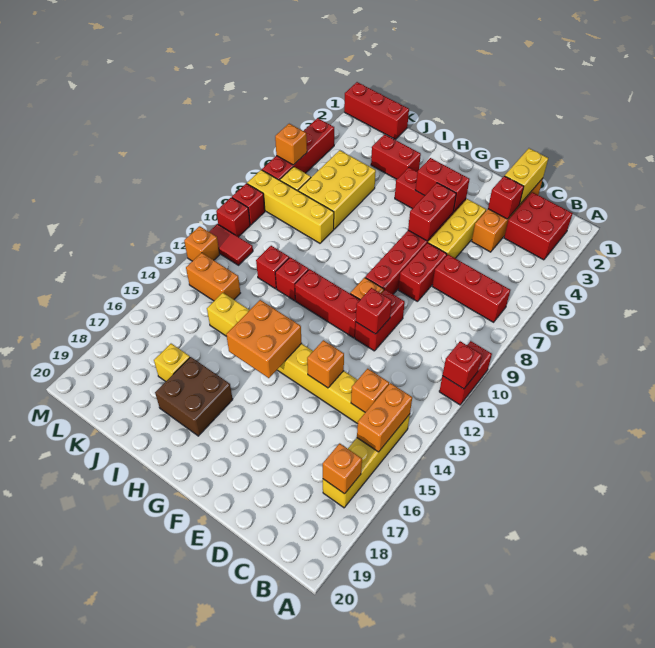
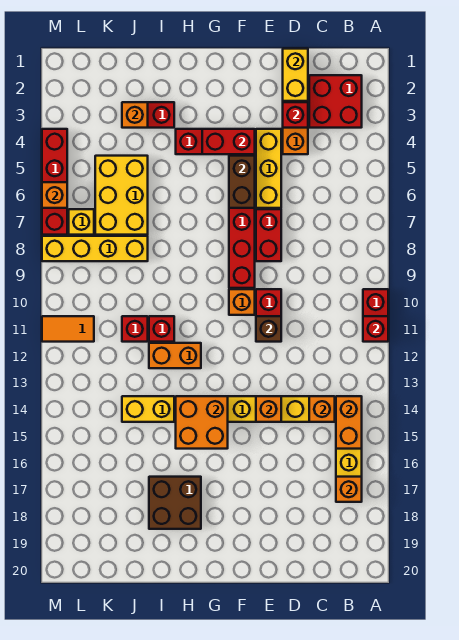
red brick B7:D7 level 1 -> none
red brick E11 level 2 -> brown brick E11 level 2
red brick F5:F6 level 2 -> brown brick F5:F6 level 2
red brick F11:H11 level 1 -> none
yellow brick J17 level 1 -> none
red brick K1:M1 level 1 -> none
orange brick K13:L13 level 1 -> orange brick H12:I12 level 1
red tile L11:M11 level 1 -> orange tile L11:M11 level 1
red brick M9 level 1 -> none
red brick M10 level 1 -> none
orange brick M12 level 1 -> orange brick J3 level 2

